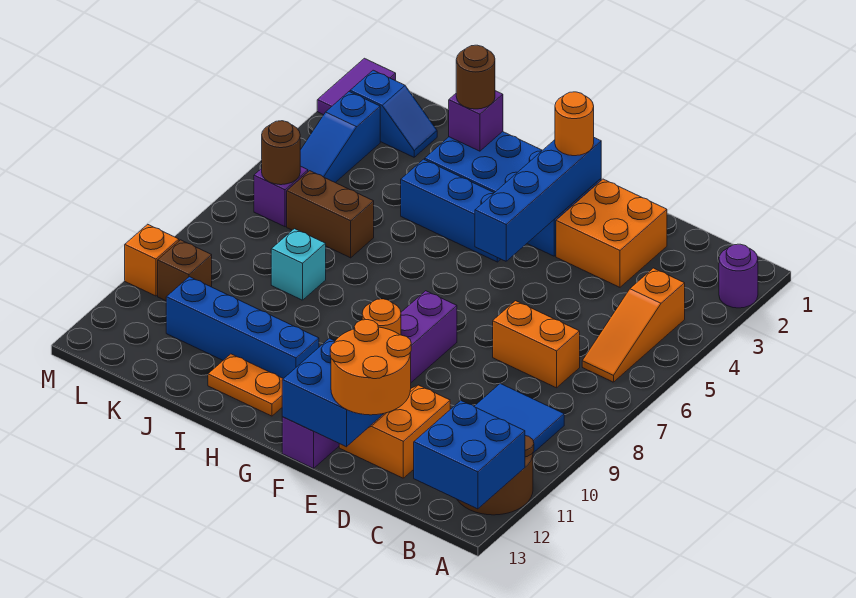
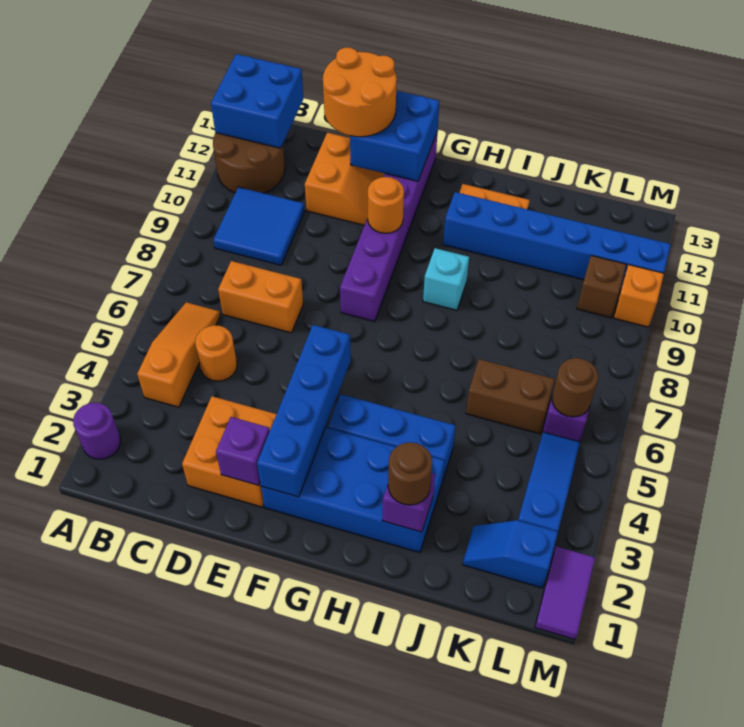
none -> purple brick E2 level 2
orange round brick F2 level 3 -> orange round brick C5 level 1
blue brick H11:K11 level 1 -> blue brick H11:M11 level 1
cyan brick J8 level 1 -> cyan brick H9 level 1

